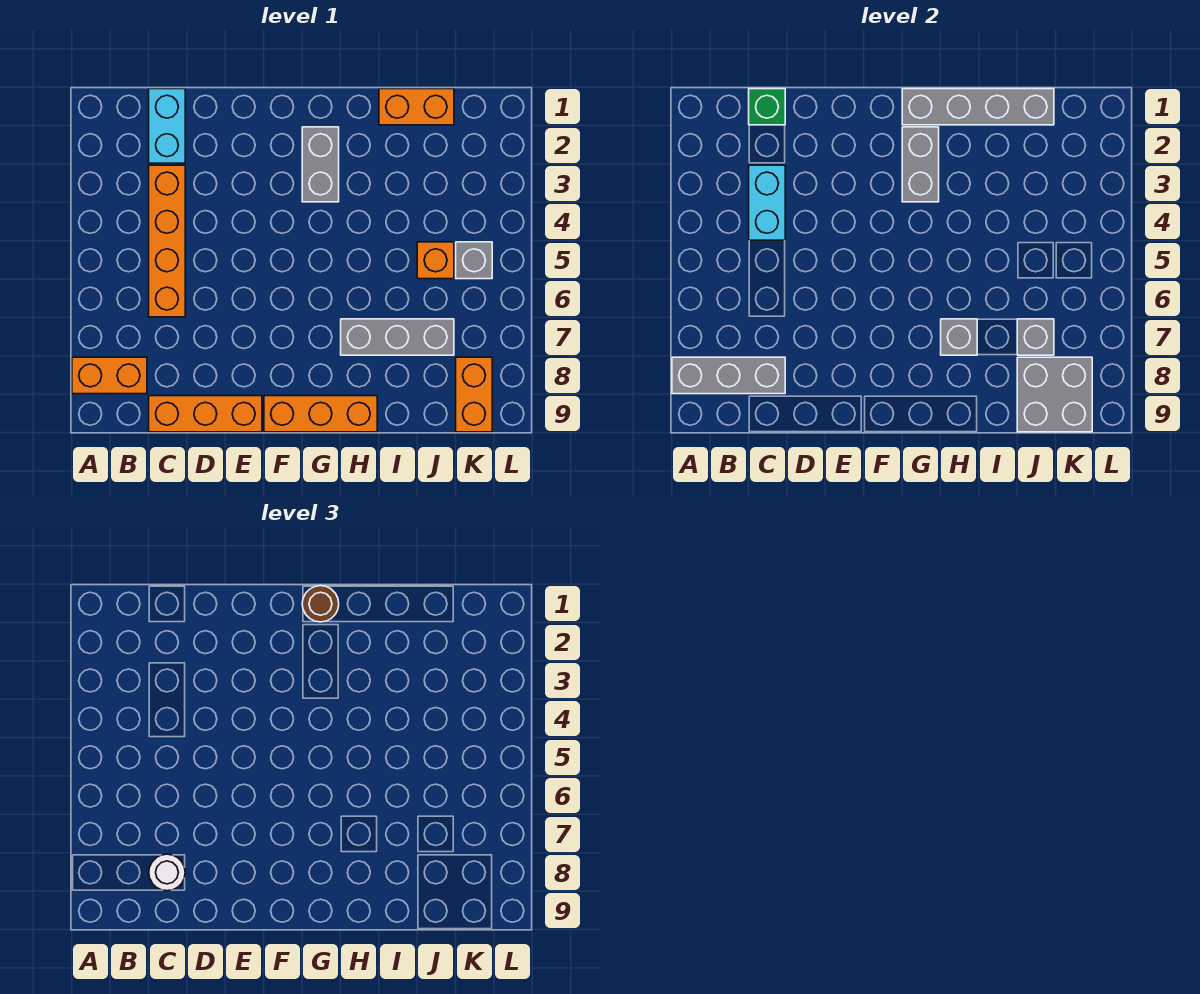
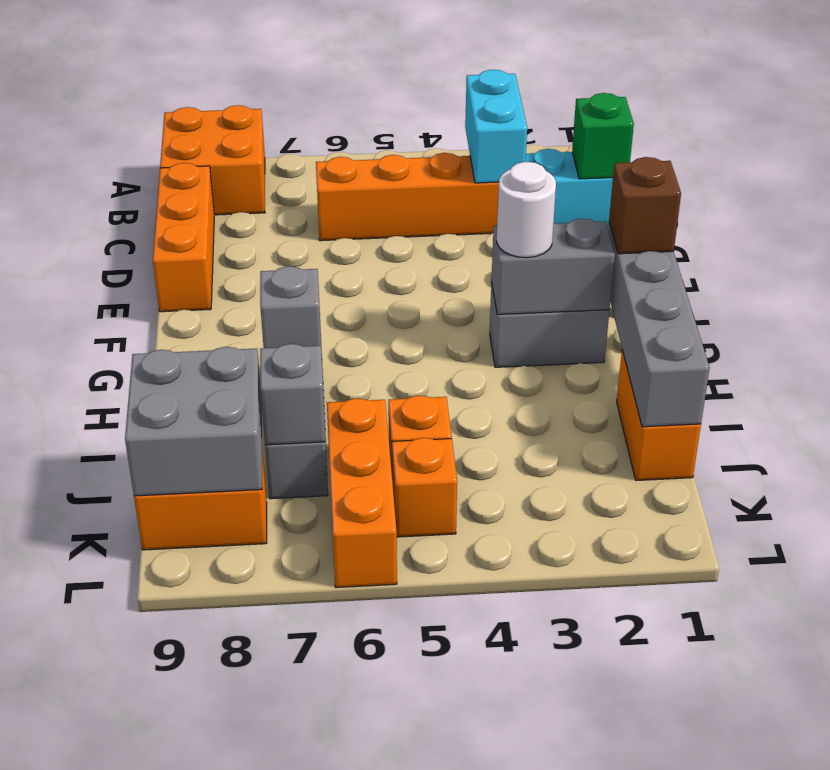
orange brick A8:B8 level 1 -> orange brick A8:B9 level 1
grey brick A8:C8 level 2 -> none
cyan brick C3:C4 level 2 -> cyan brick B3:C3 level 2
white round brick C8 level 3 -> white round brick G3 level 3
orange brick F9:H9 level 1 -> orange brick J6:L6 level 1
brown round brick G1 level 3 -> brown brick G1 level 3
grey brick K5 level 1 -> orange brick K5 level 1

